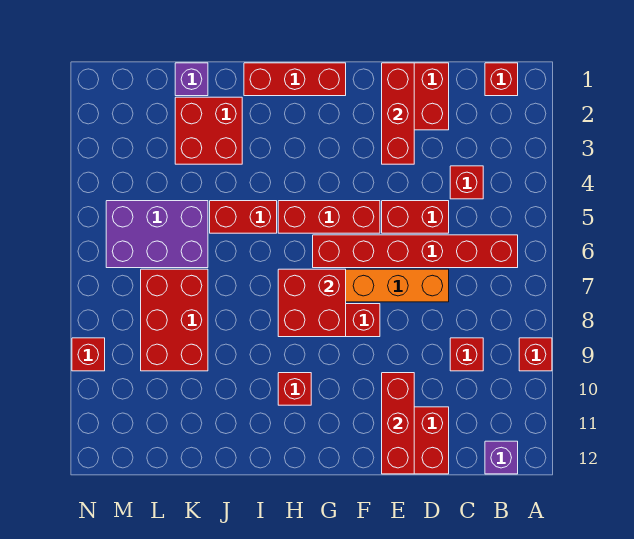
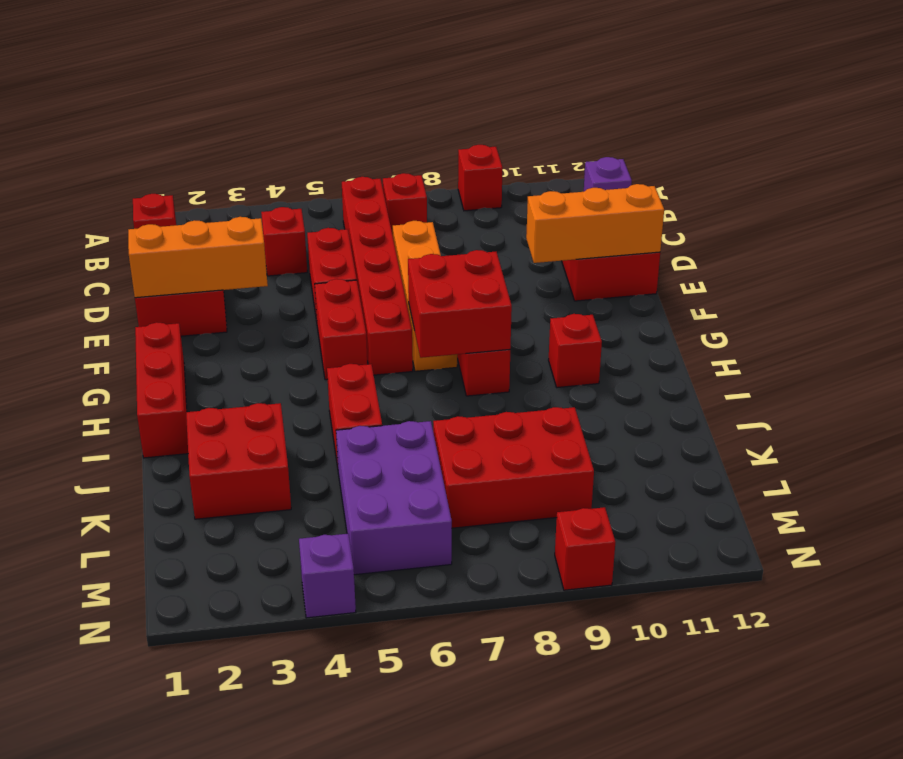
red brick C9 level 1 -> red brick B7 level 1
red brick E1:E3 level 2 -> orange brick E1:E3 level 2
red brick E10:E12 level 2 -> orange brick E10:E12 level 2
red brick F5:H5 level 1 -> red brick F5:G5 level 1
purple brick K1 level 1 -> purple brick N4 level 1

